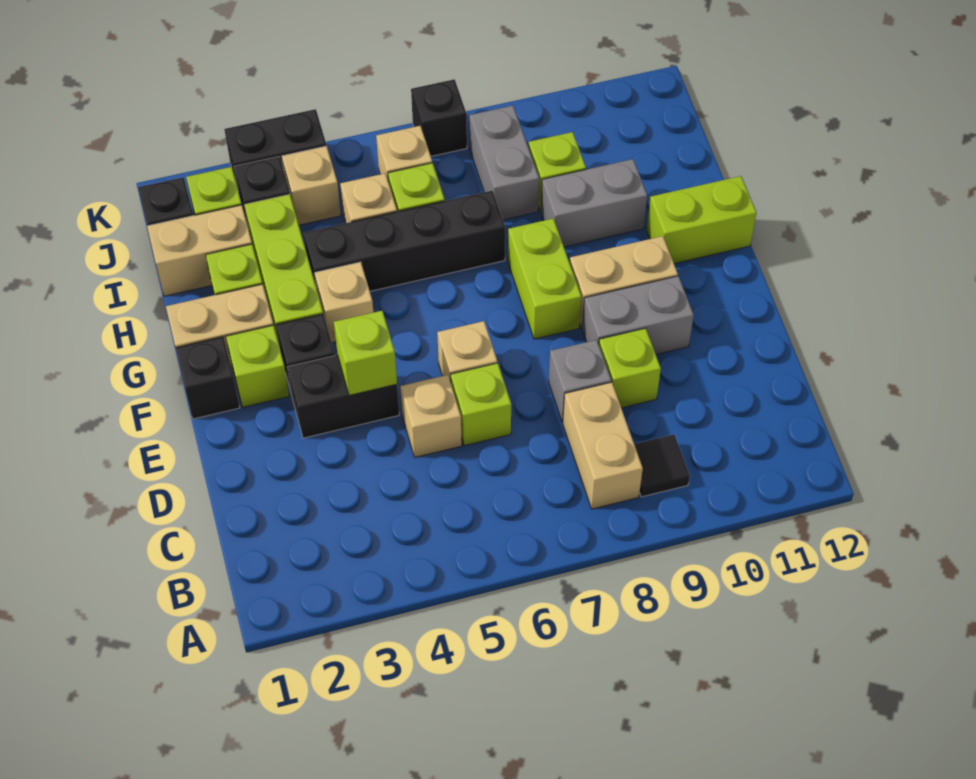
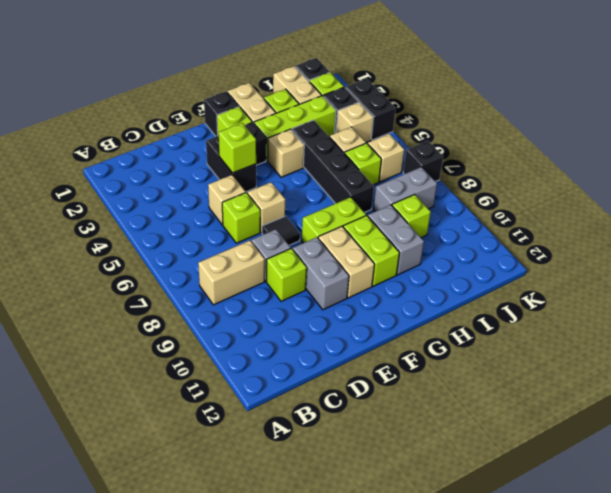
black tile B9 level 1 -> black tile E7 level 1
lime brick G11:G12 level 1 -> lime brick G9:G10 level 1

